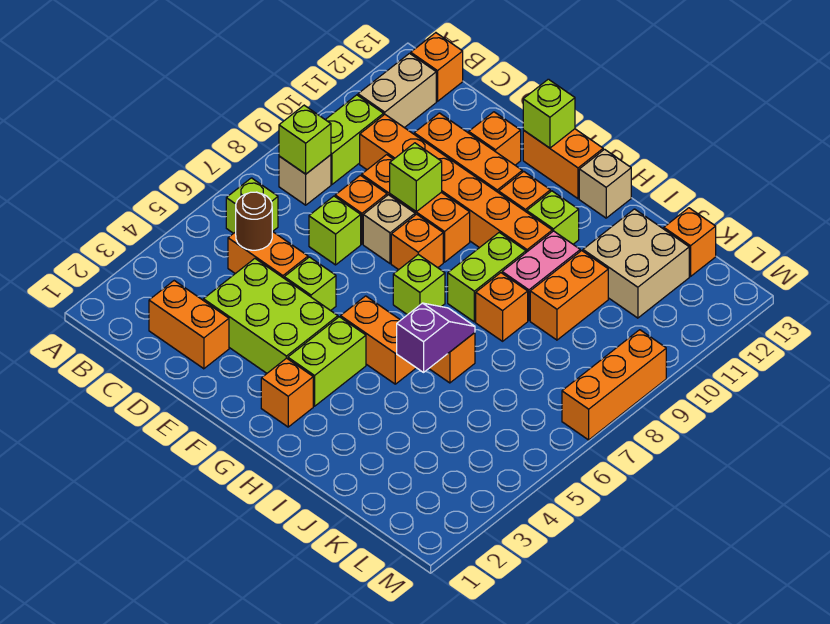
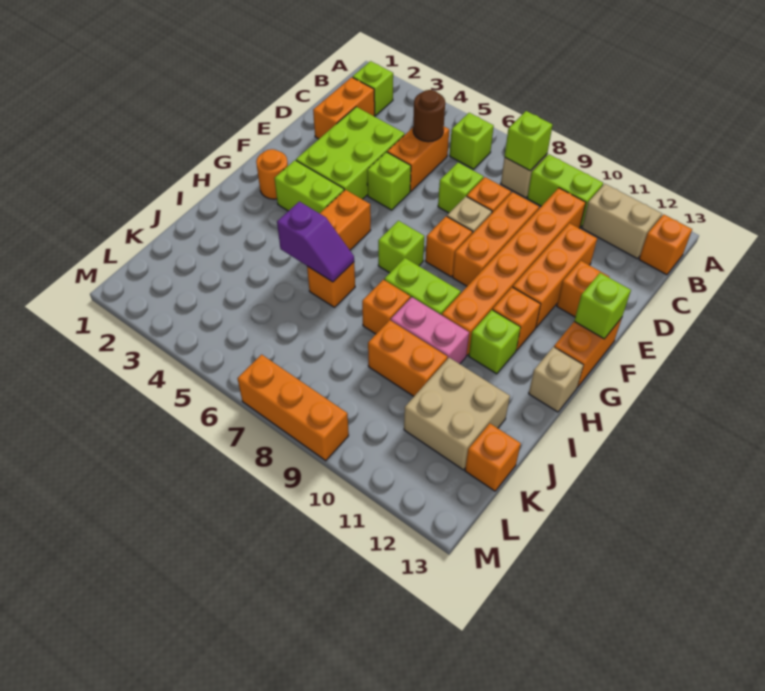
lime brick E9 level 2 -> lime brick B2 level 1
orange brick G2 level 1 -> orange round brick G2 level 1

